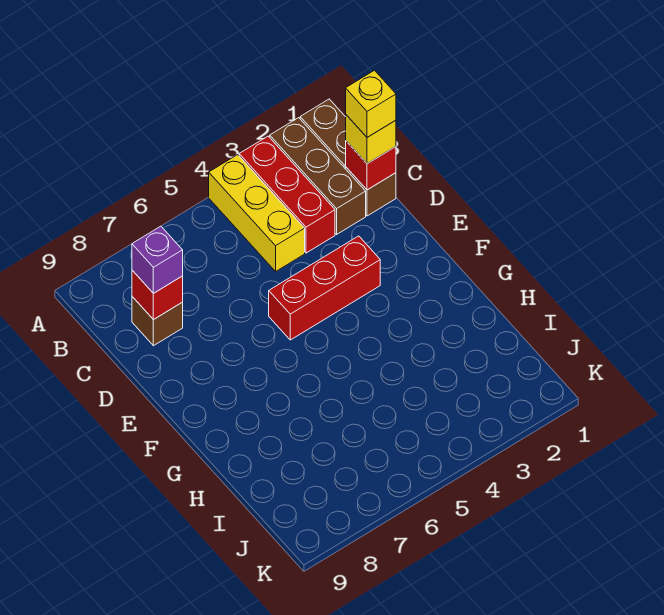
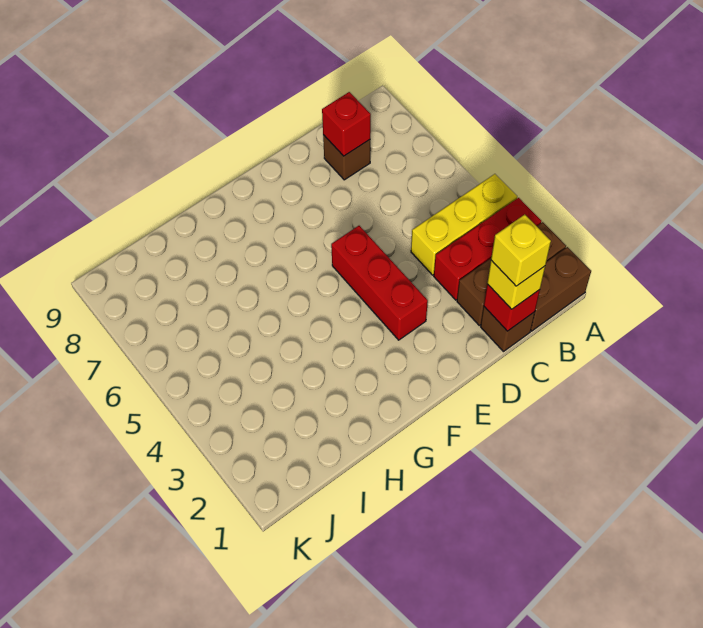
purple brick C8 level 3 -> none

